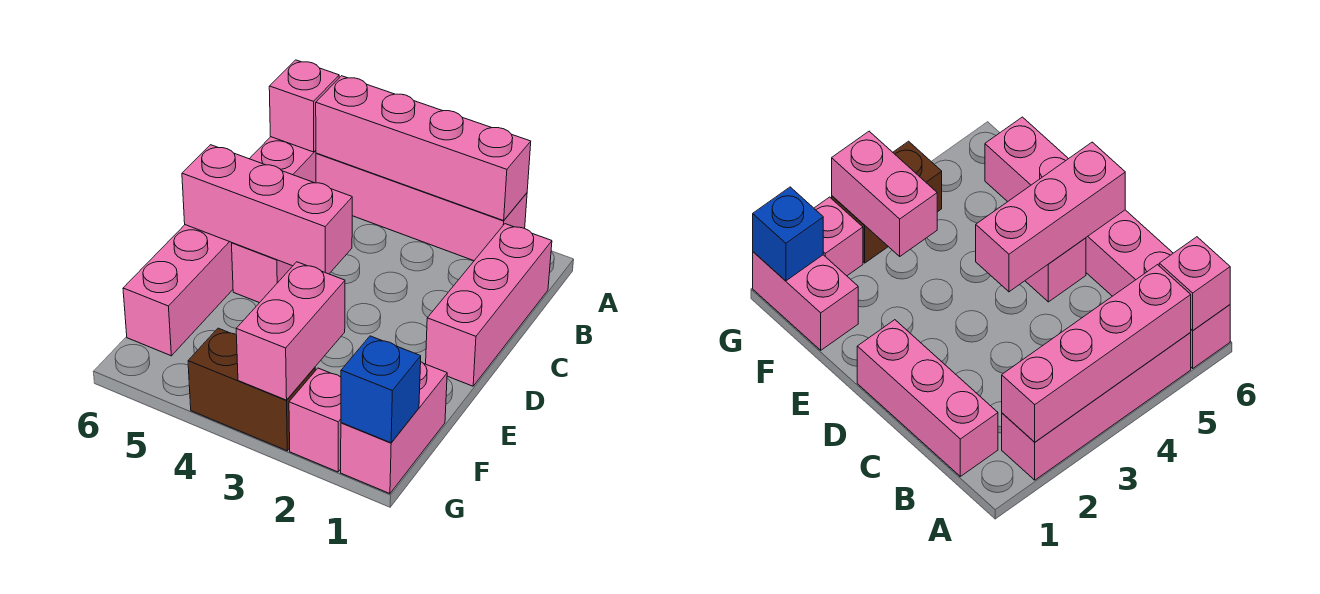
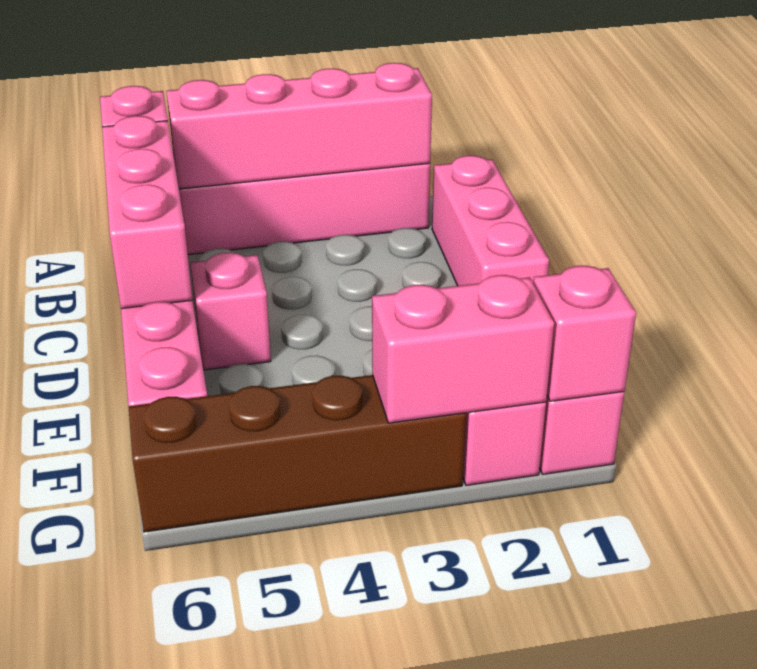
pink brick D4:D6 level 2 -> pink brick B6:D6 level 2
pink brick F3:G3 level 2 -> pink brick G2:G3 level 2
blue brick G1 level 2 -> pink brick G1 level 2
brown brick G3:G4 level 1 -> brown brick G3:G6 level 1

